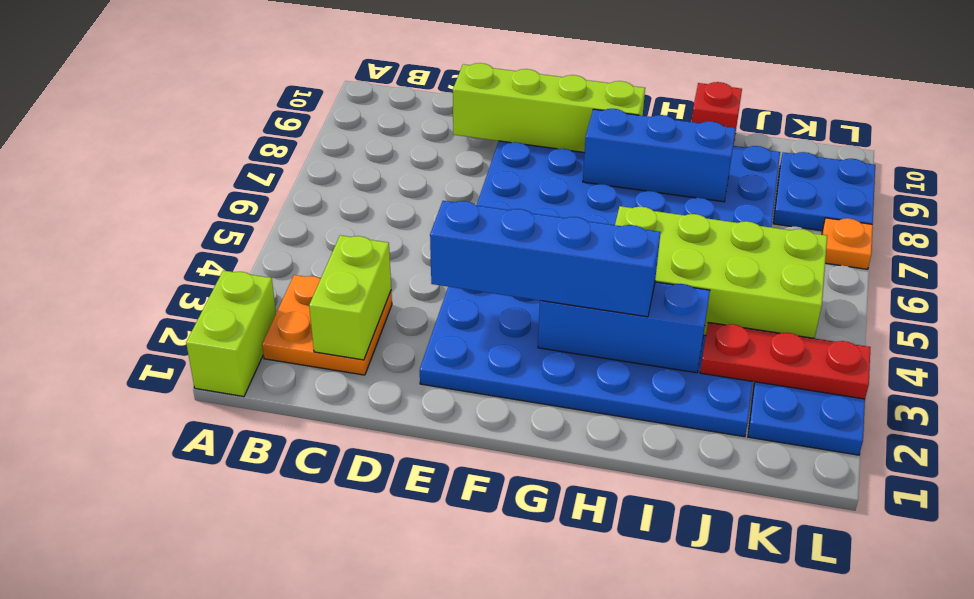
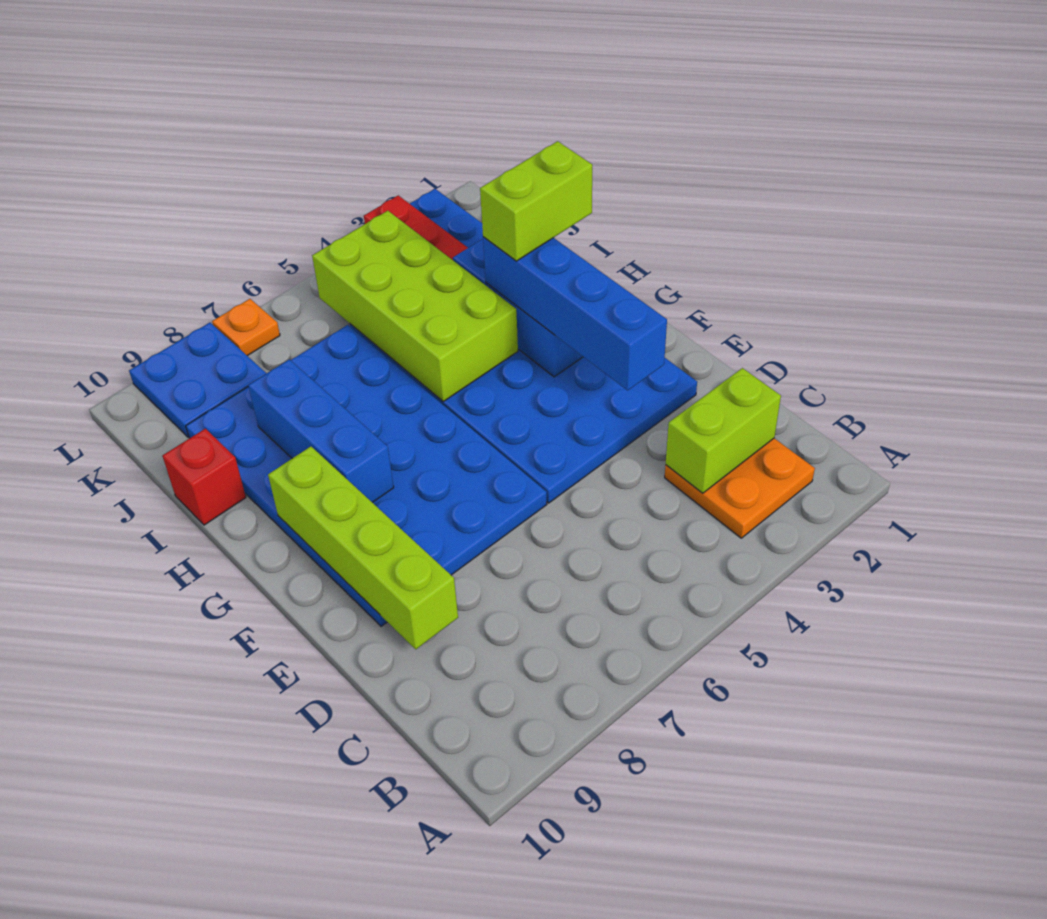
lime brick A1:A2 level 1 -> lime brick H2:H3 level 4

